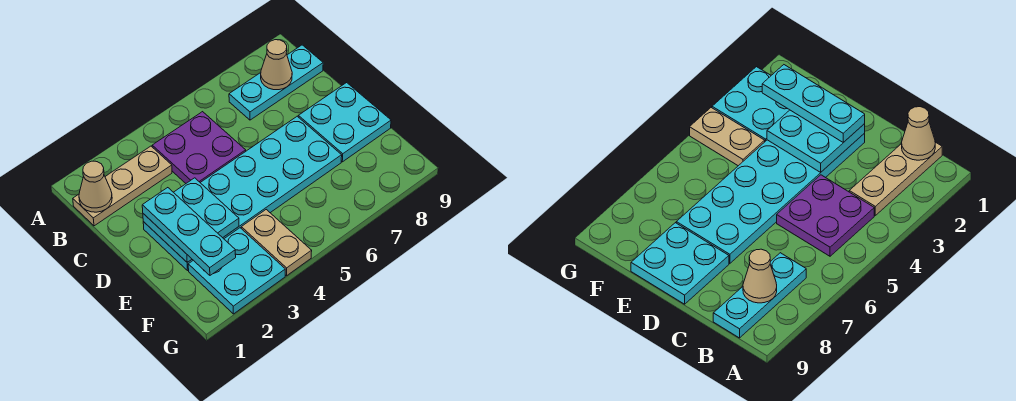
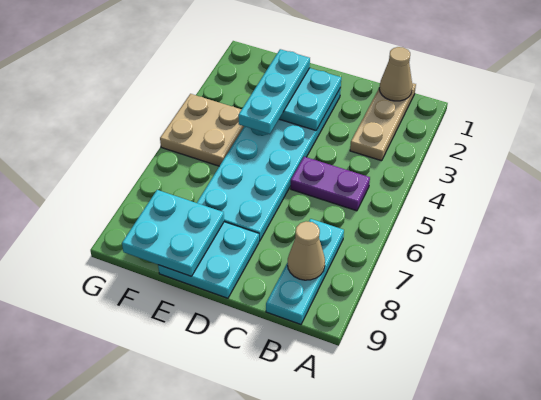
purple plate B4:C5 level 1 -> purple plate B5:C5 level 1
cyan plate D2:F2 level 3 -> cyan plate E2:E4 level 3
cyan plate F2:G3 level 1 -> cyan plate E8:F9 level 2
tan plate F4:G4 level 1 -> tan plate F4:G5 level 1

